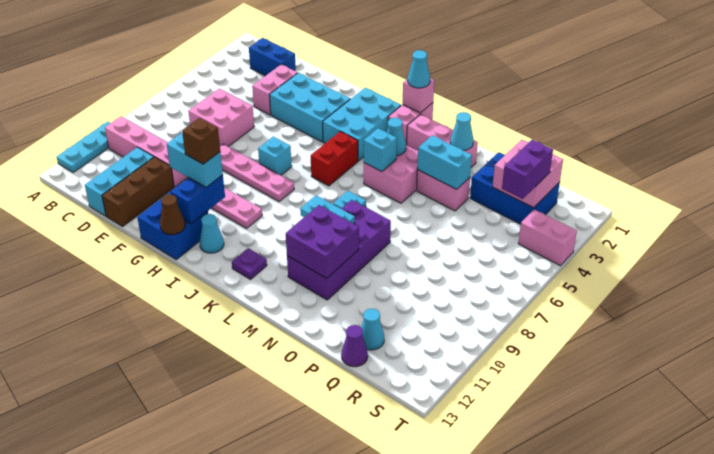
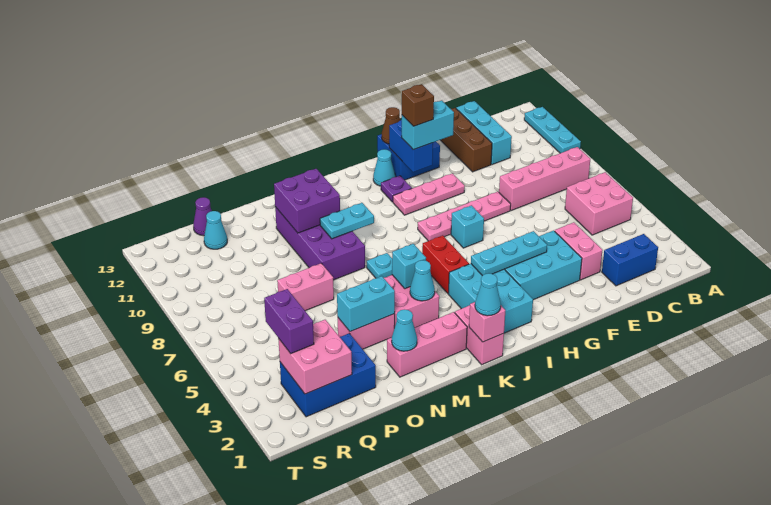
pink brick B10:E10 level 1 -> pink brick B8:E8 level 1
pink brick D6:E7 level 1 -> pink brick B5:C6 level 1
none -> cyan plate G4:I4 level 2
purple plate K12 level 1 -> purple plate I11 level 1
pink brick S4:T4 level 1 -> pink brick O7:P7 level 1

